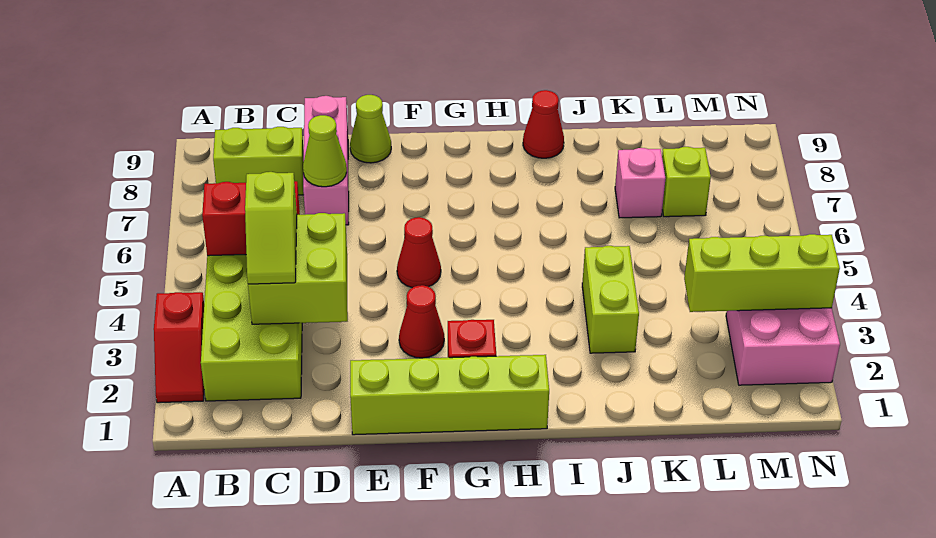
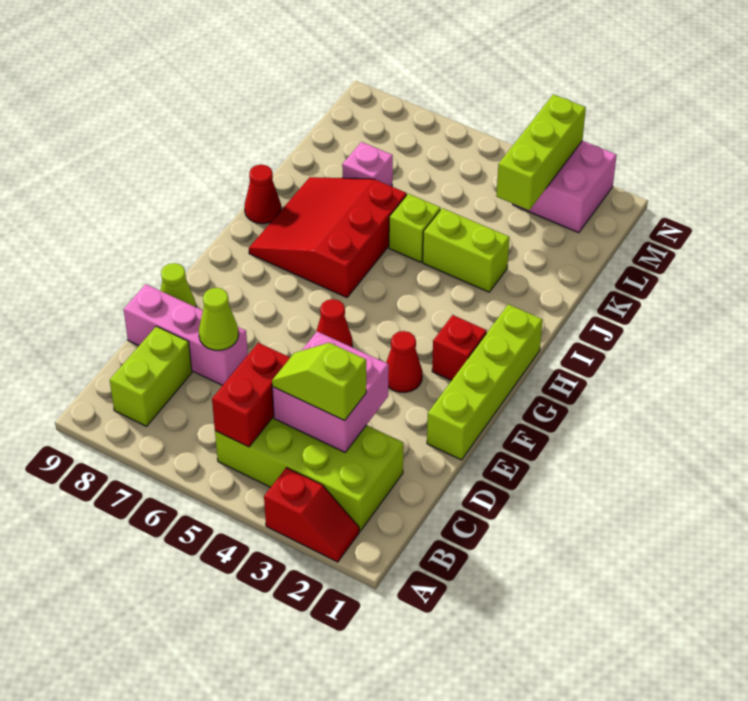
lime brick C3:D4 level 2 -> pink brick C3:D4 level 2
lime slope C3:C4 level 3 top 4 -> lime slope C3:C4 level 3 top 3
none -> red slope H6:J8 level 1 top 6
lime brick L7 level 1 -> lime brick J5 level 1

